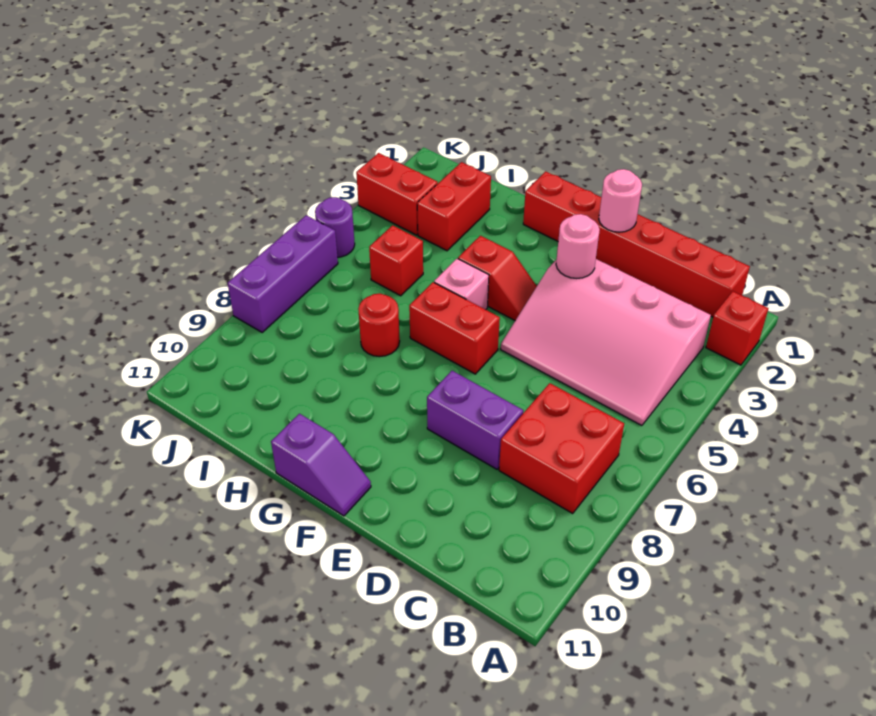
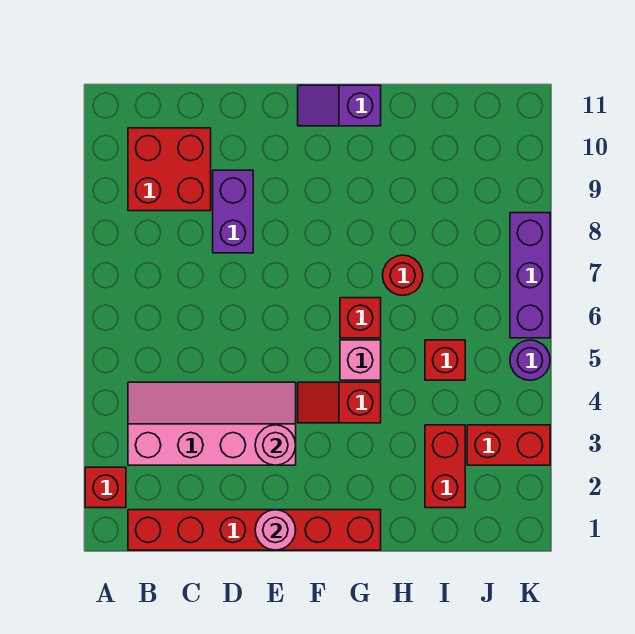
pink slope B3:E5 level 1 top 3 -> pink slope B3:E4 level 1 top 3
red brick B7:C8 level 1 -> red brick B9:C10 level 1
purple brick D8:E8 level 1 -> purple brick D8:D9 level 1
red brick F6:G6 level 1 -> red brick G6 level 1

